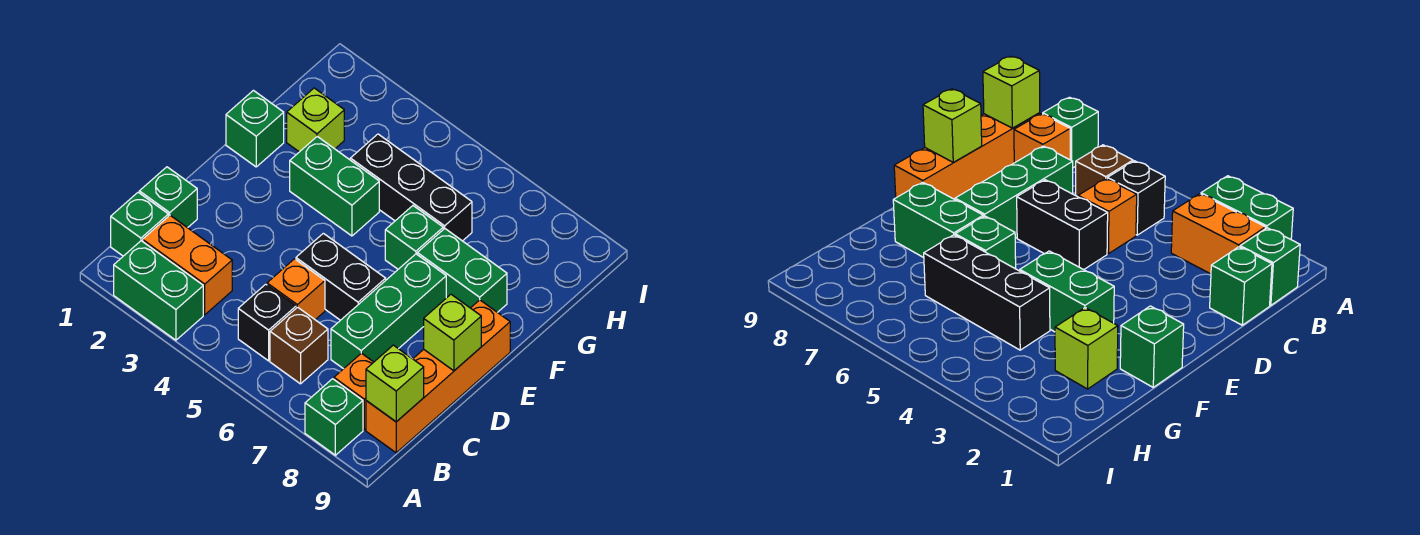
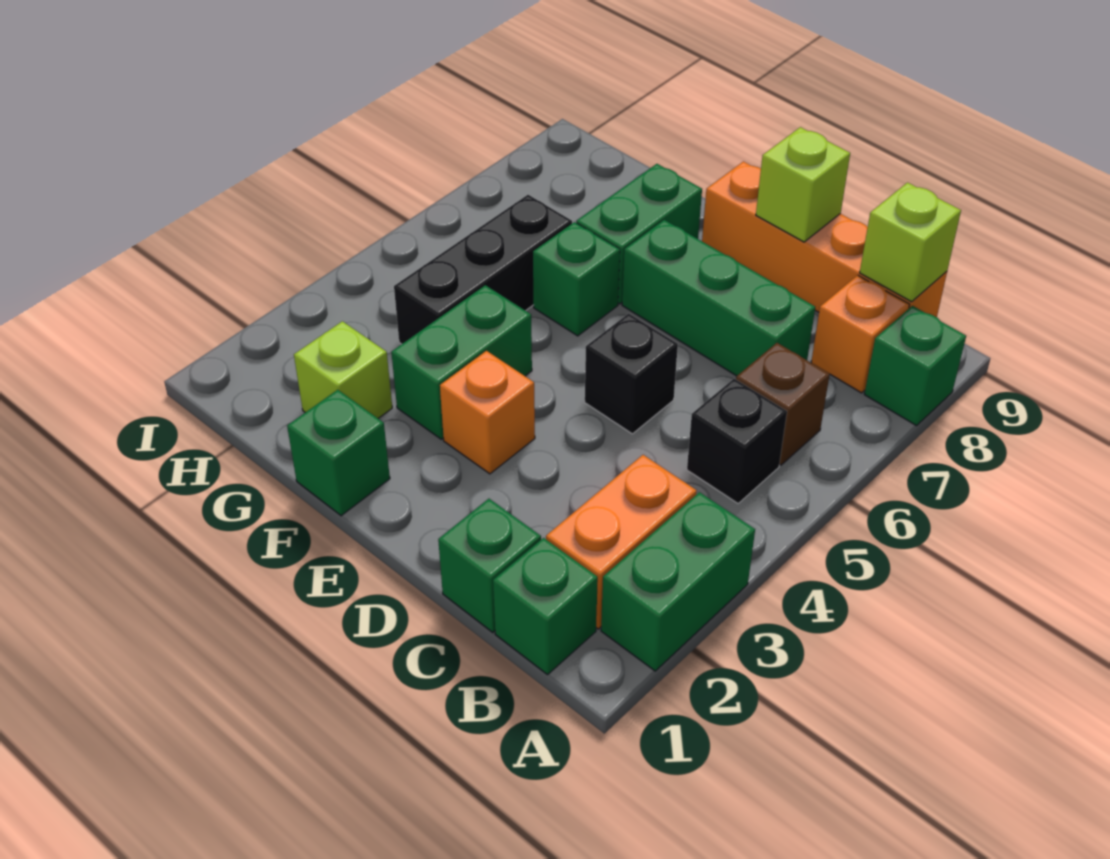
orange brick C5 level 1 -> orange brick E3 level 1
black brick D5:D6 level 1 -> black brick D5 level 1

